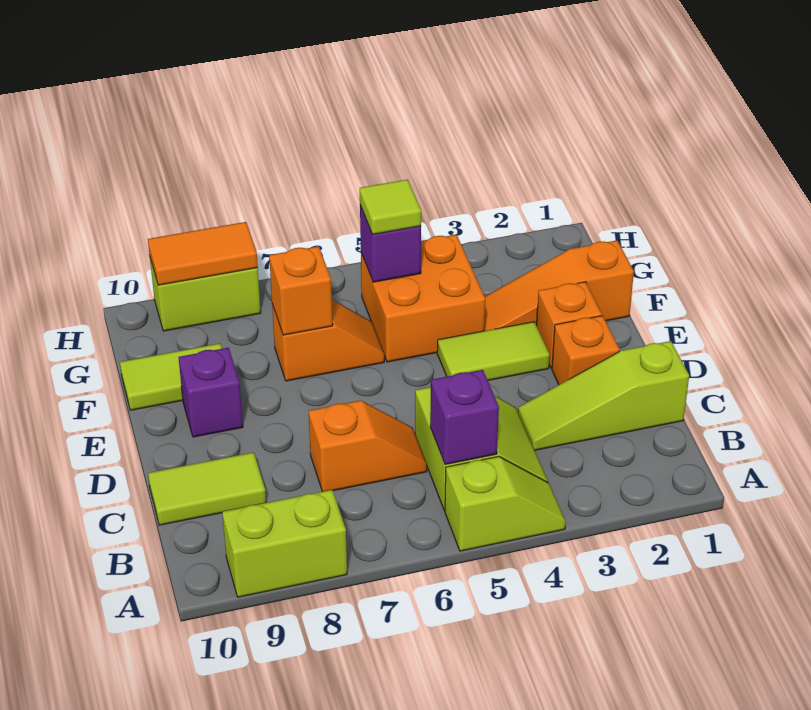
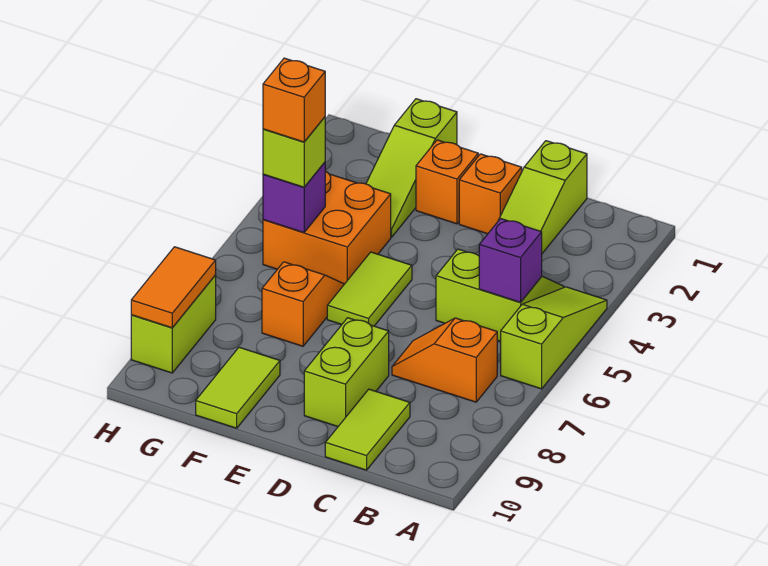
lime slope A4:A5 level 1 top 5 -> lime slope A4:A6 level 1 top 6
lime brick A8:A9 level 1 -> lime brick D8:D9 level 1
orange slope C6:C7 level 1 top 7 -> orange slope B7:C7 level 1 top B
lime tile E3:E4 level 1 -> lime tile E5:E6 level 1
purple brick E9 level 1 -> none
orange slope F1:F3 level 1 top 1 -> lime slope F1:F3 level 1 top 1
orange brick F7 level 2 -> orange brick G5 level 4
lime tile G5 level 3 -> lime brick G5 level 3

